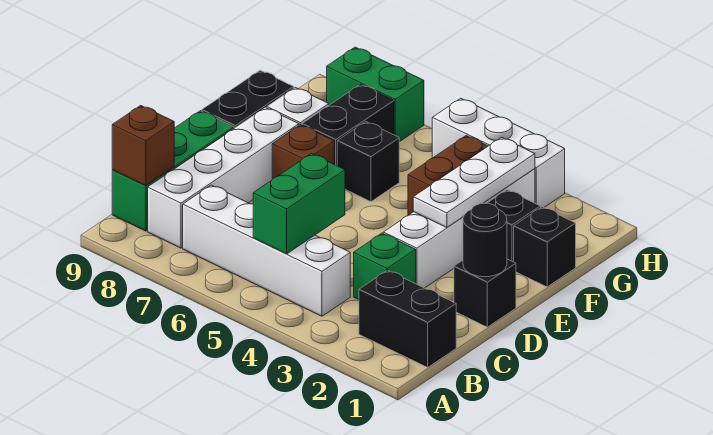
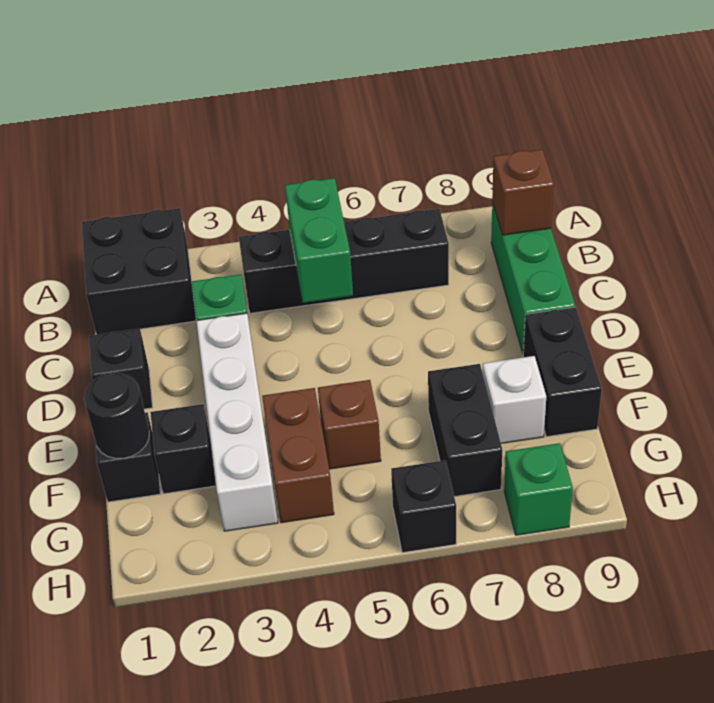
black brick B1:B2 level 1 -> black brick A1:B2 level 1
white brick B4:B7 level 1 -> black brick B4:B7 level 1
white brick B8:E8 level 1 -> none
black round brick D1 level 2 -> black round brick F1 level 2
white plate E3:G3 level 2 -> none
brown brick E7 level 1 -> brown brick F5 level 1
black brick F6 level 1 -> black brick H6 level 1
white brick H3:H5 level 1 -> none
green brick H7:H8 level 1 -> green brick H8 level 1

